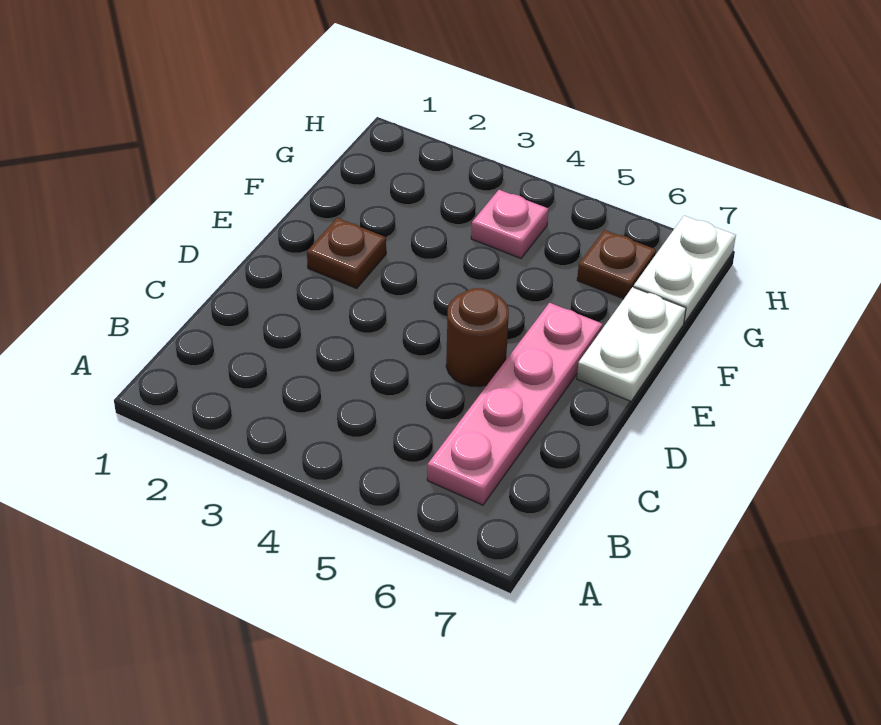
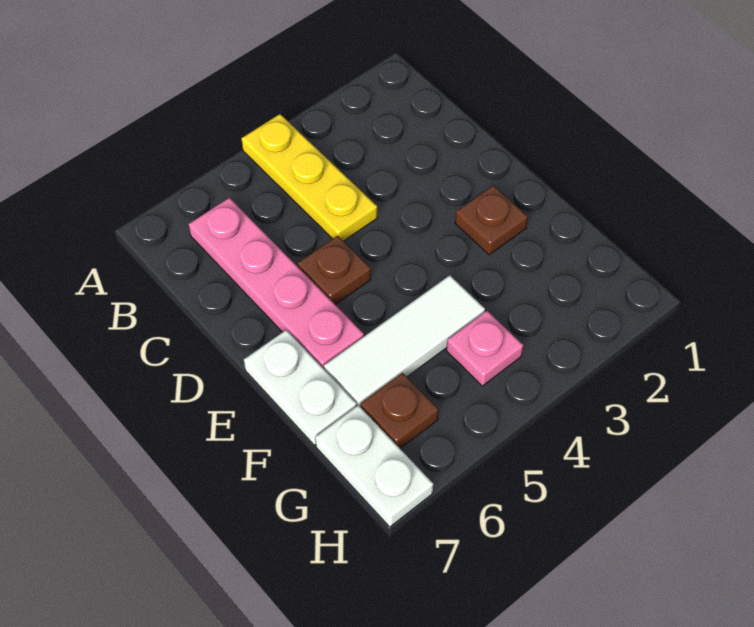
none -> yellow plate A4:C4 level 1
brown round brick D5 level 1 -> brown plate D5 level 1
none -> white tile F4:F6 level 1

